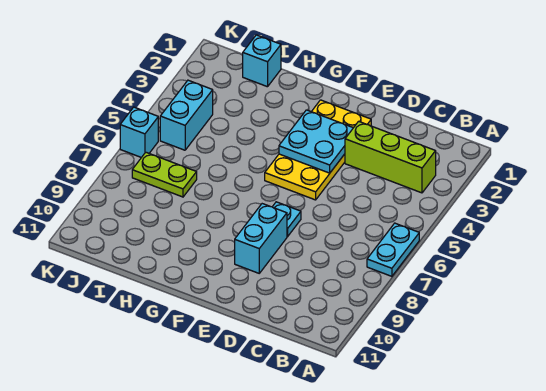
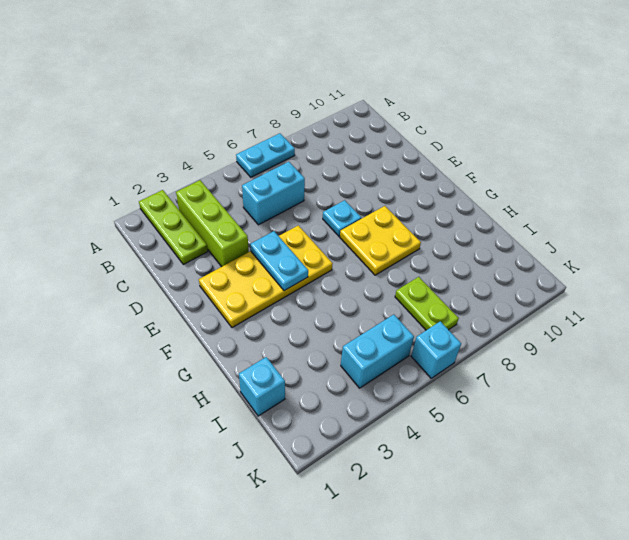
none -> lime plate A2:C2 level 1
cyan plate E3:F4 level 2 -> cyan plate E4:F4 level 2
cyan brick E8:E9 level 1 -> cyan brick C5:C6 level 1
none -> yellow plate F7:G8 level 1

